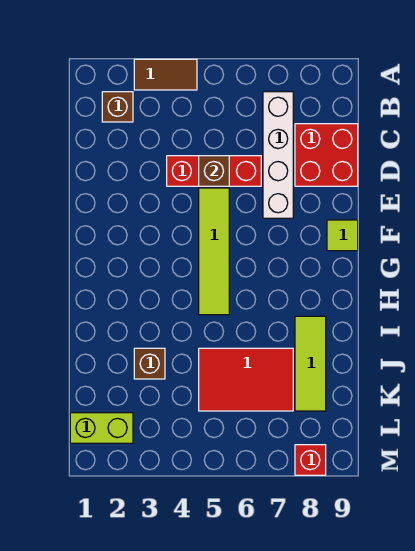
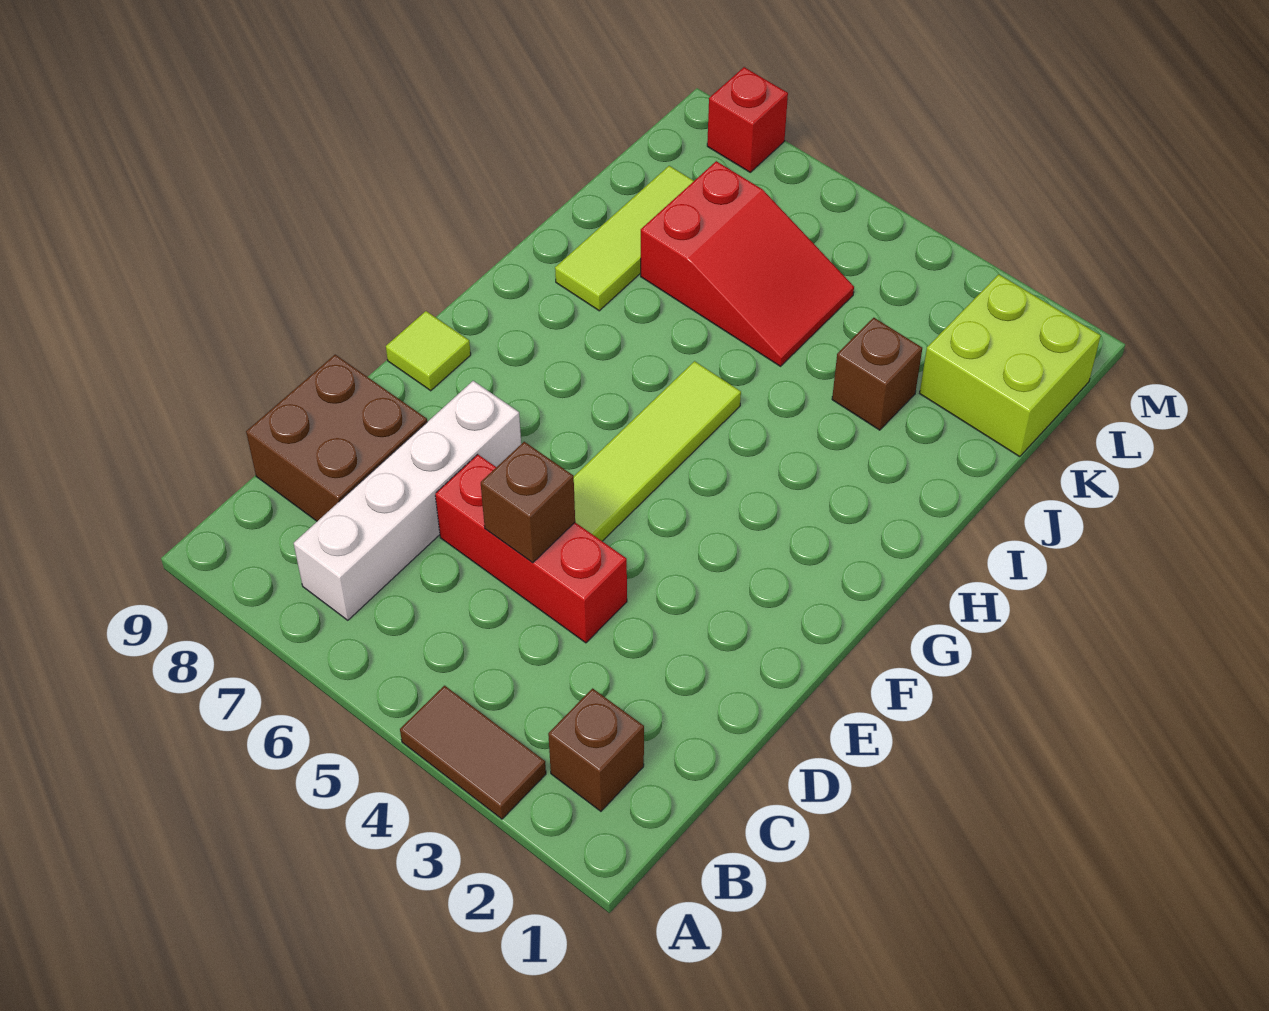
red brick C8:D9 level 1 -> brown brick C8:D9 level 1
red tile J5:K7 level 1 -> red slope J5:K7 level 1 top 7
lime brick L1:L2 level 1 -> lime brick K1:L2 level 1

